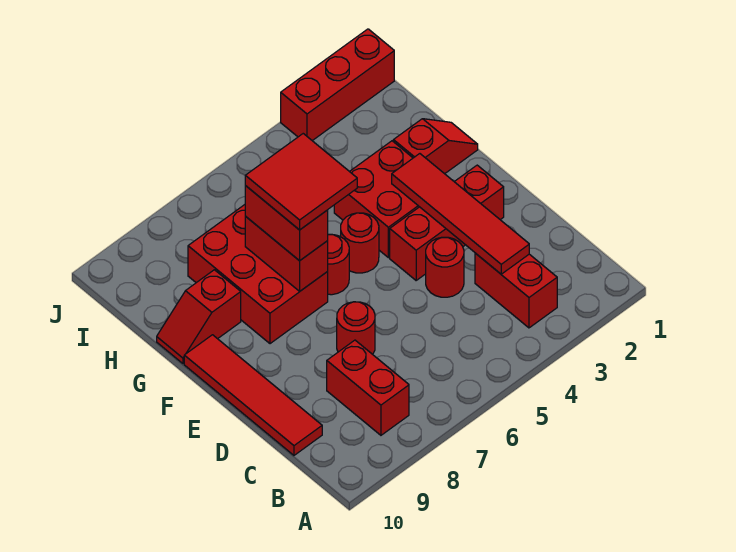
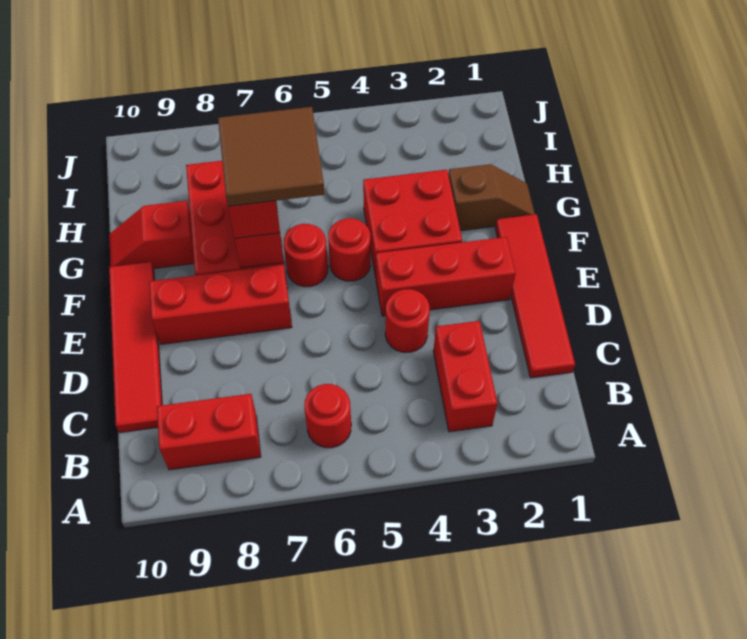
red brick B8:C8 level 1 -> red brick B8:B9 level 1
red tile C3:F3 level 2 -> red tile C1:F1 level 1
red round brick D7 level 1 -> red round brick B6 level 1
red tile F6:G7 level 4 -> brown tile F6:G7 level 4
red slope G1:G2 level 1 top 2 -> brown slope G1:G2 level 1 top 2
red brick J1:J3 level 1 -> red brick E7:E9 level 1

